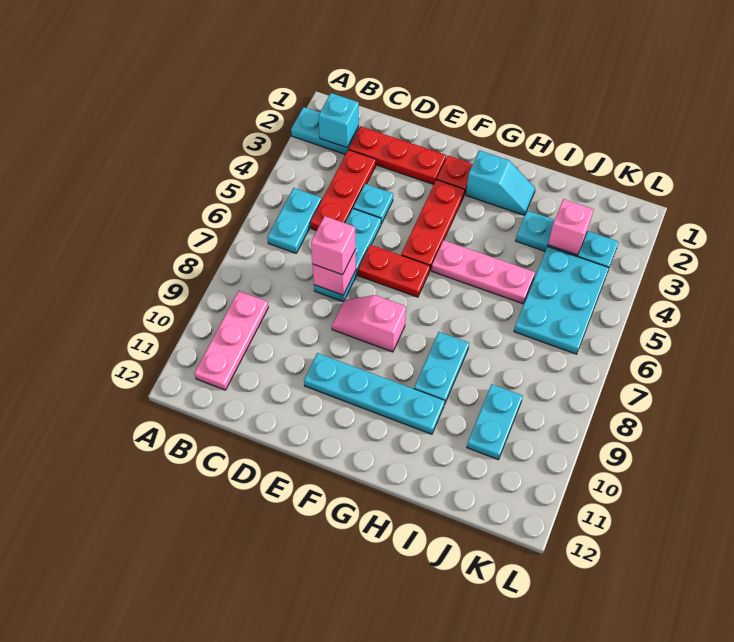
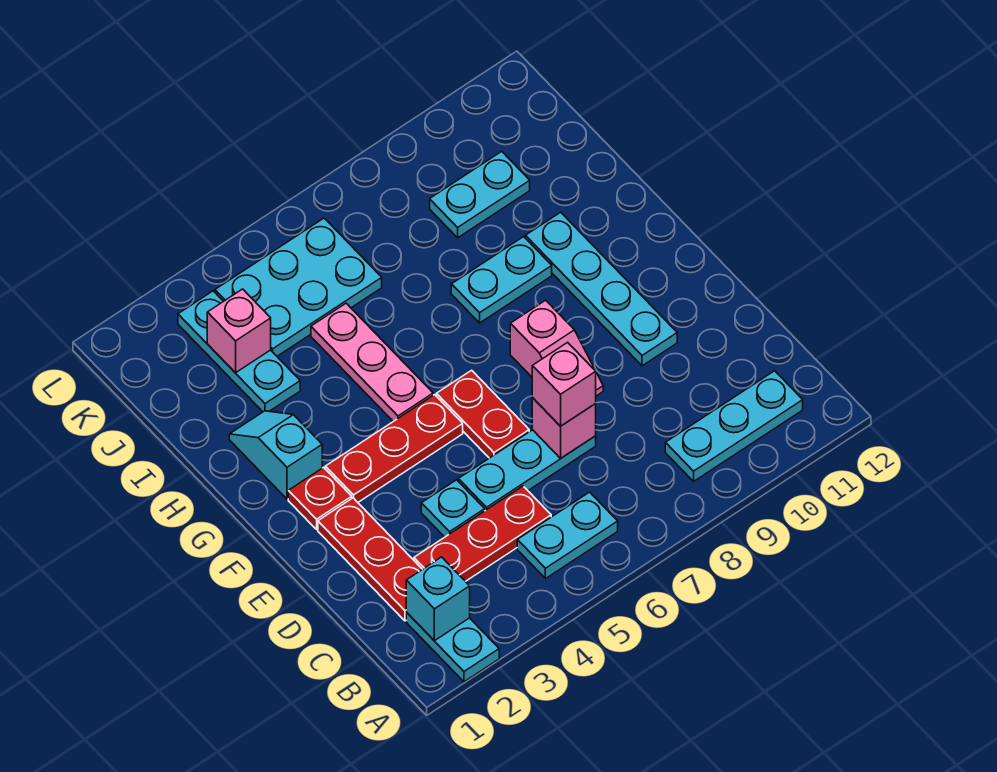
pink plate B9:B11 level 1 -> cyan plate B9:B11 level 1

